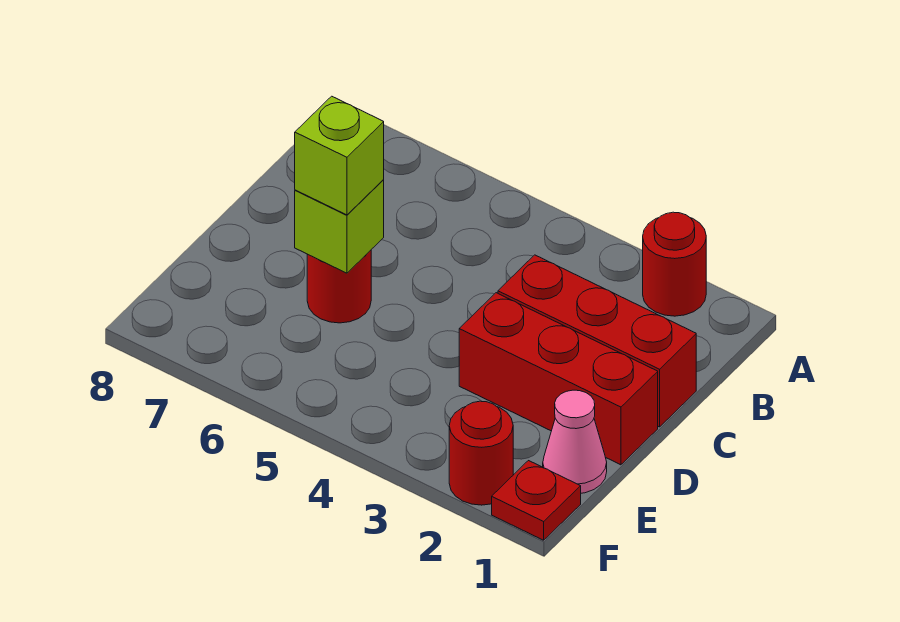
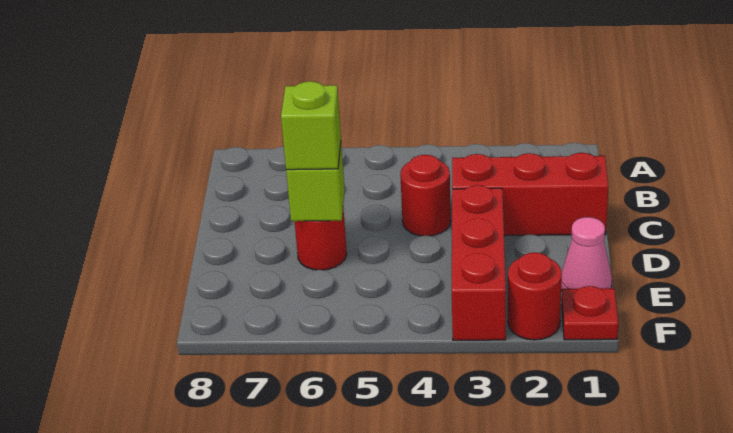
red round brick A2 level 1 -> red round brick C4 level 1
red brick D1:D3 level 1 -> red brick D3:F3 level 1

